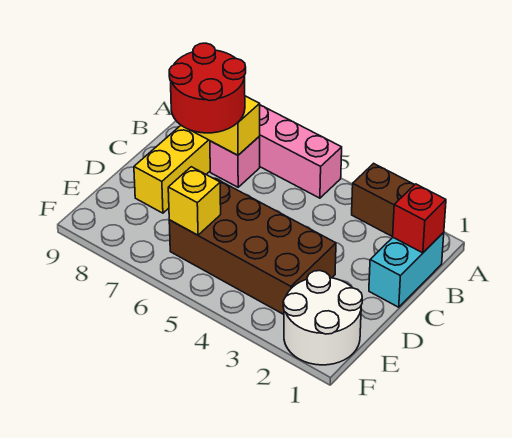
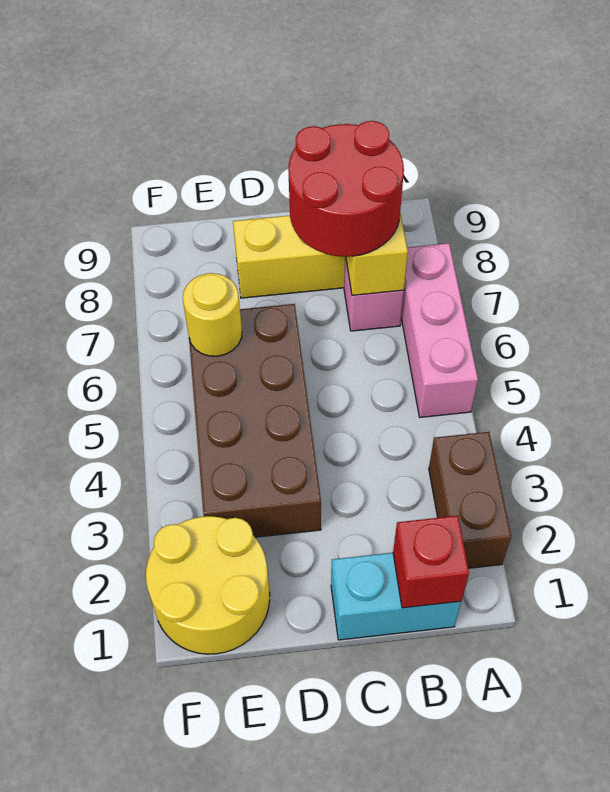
white round brick E1:F2 level 1 -> yellow round brick E1:F2 level 1
yellow brick E6 level 2 -> yellow round brick E6 level 2

